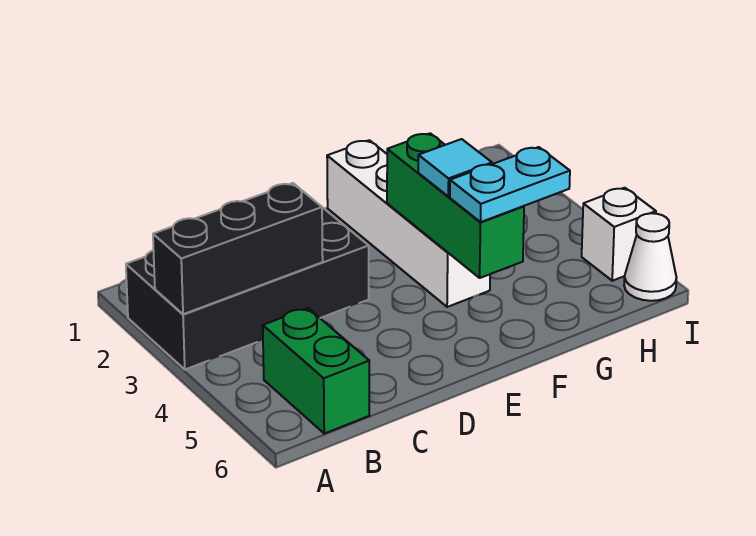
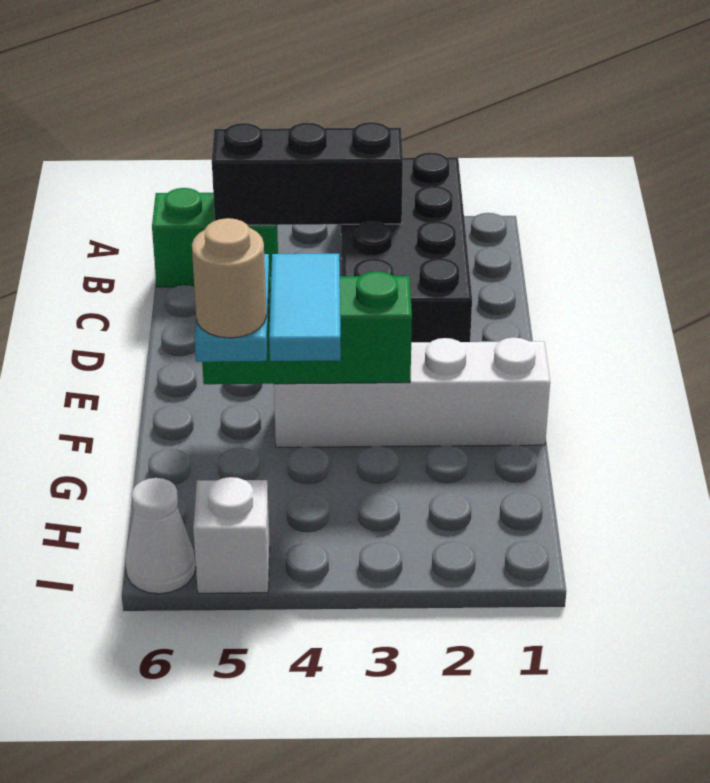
black brick A3:C3 level 2 -> black brick B3:B5 level 2
cyan tile F4 level 3 -> cyan tile F4:G4 level 3
none -> tan round brick G5 level 4

